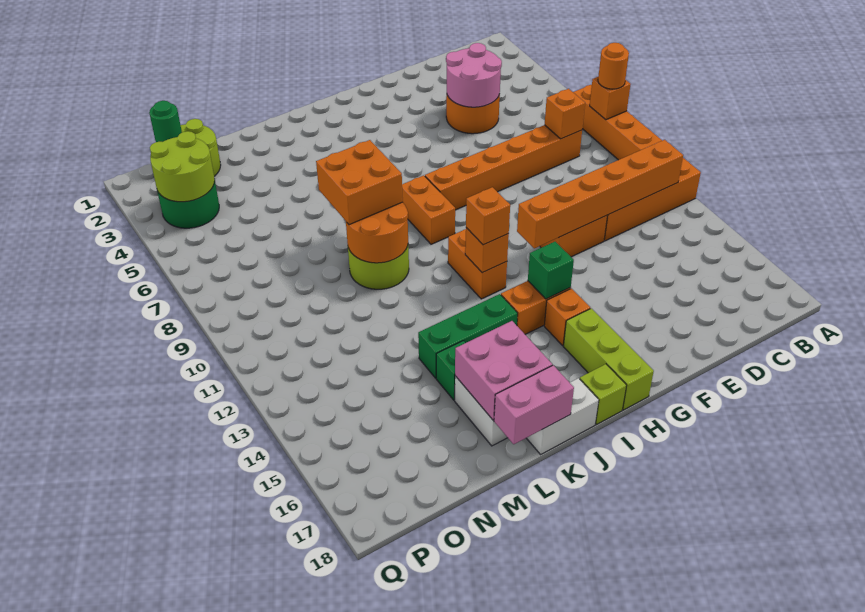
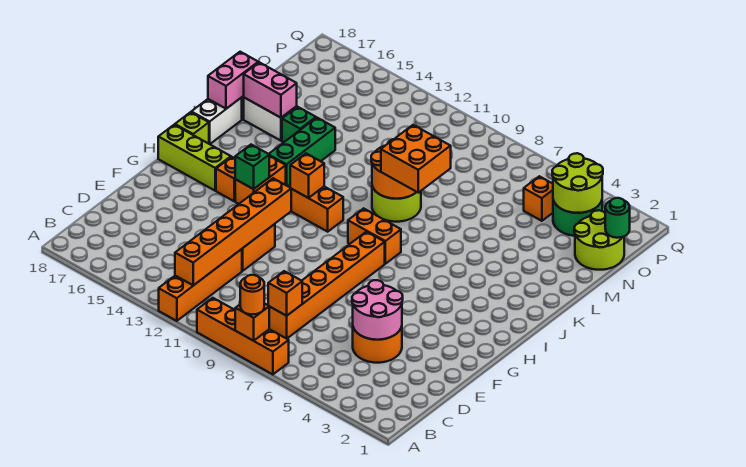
orange brick I12 level 3 -> orange brick O5 level 1
pink brick K16:L17 level 2 -> pink brick L16:L17 level 2

